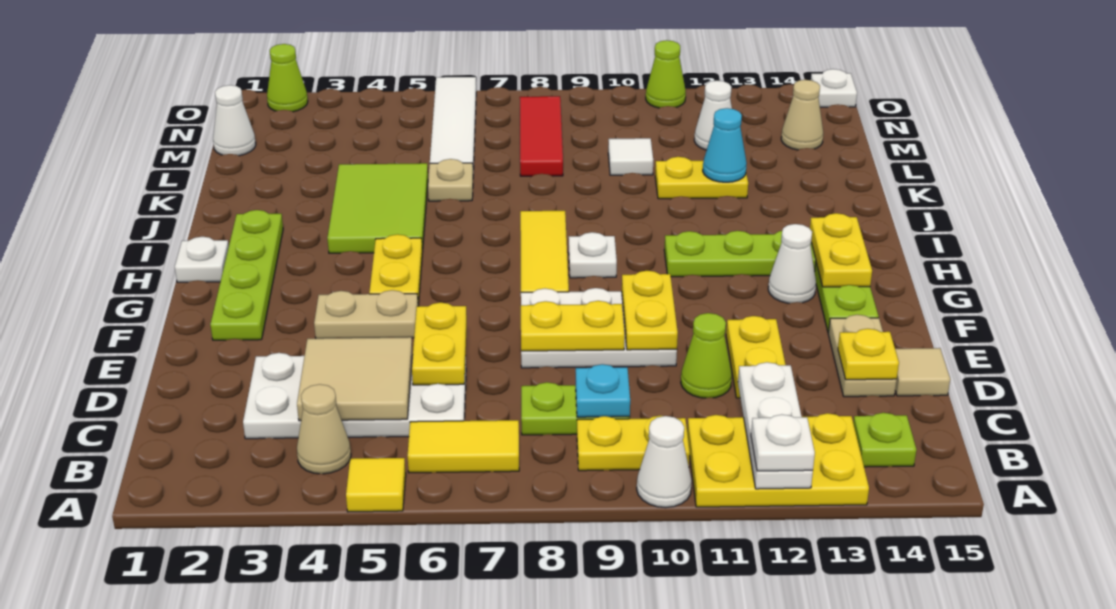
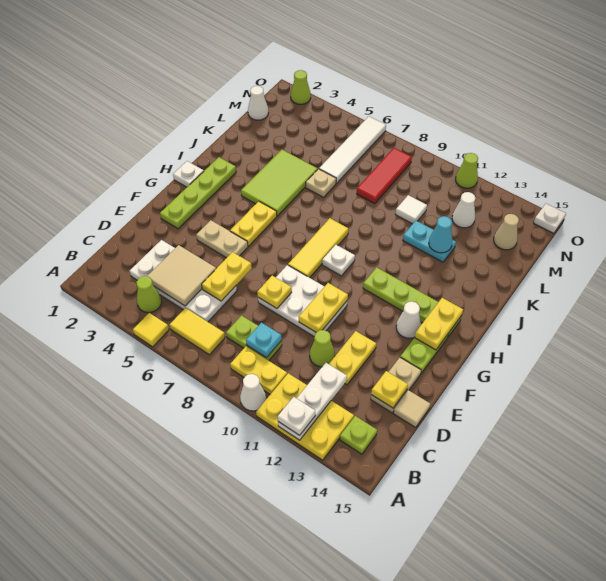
tan cone B4 level 1 -> lime cone B4 level 1
yellow plate E8:E9 level 2 -> yellow plate E8 level 2
yellow plate K11:K12 level 1 -> cyan plate K11:K12 level 1

